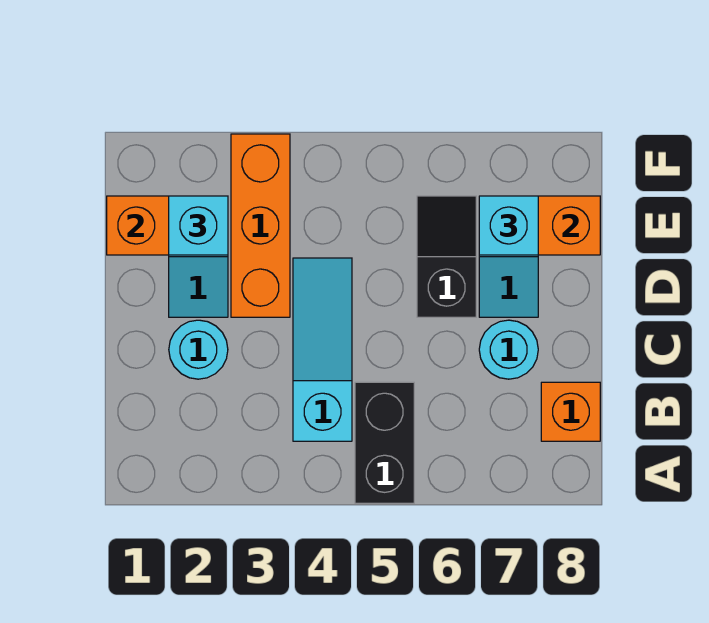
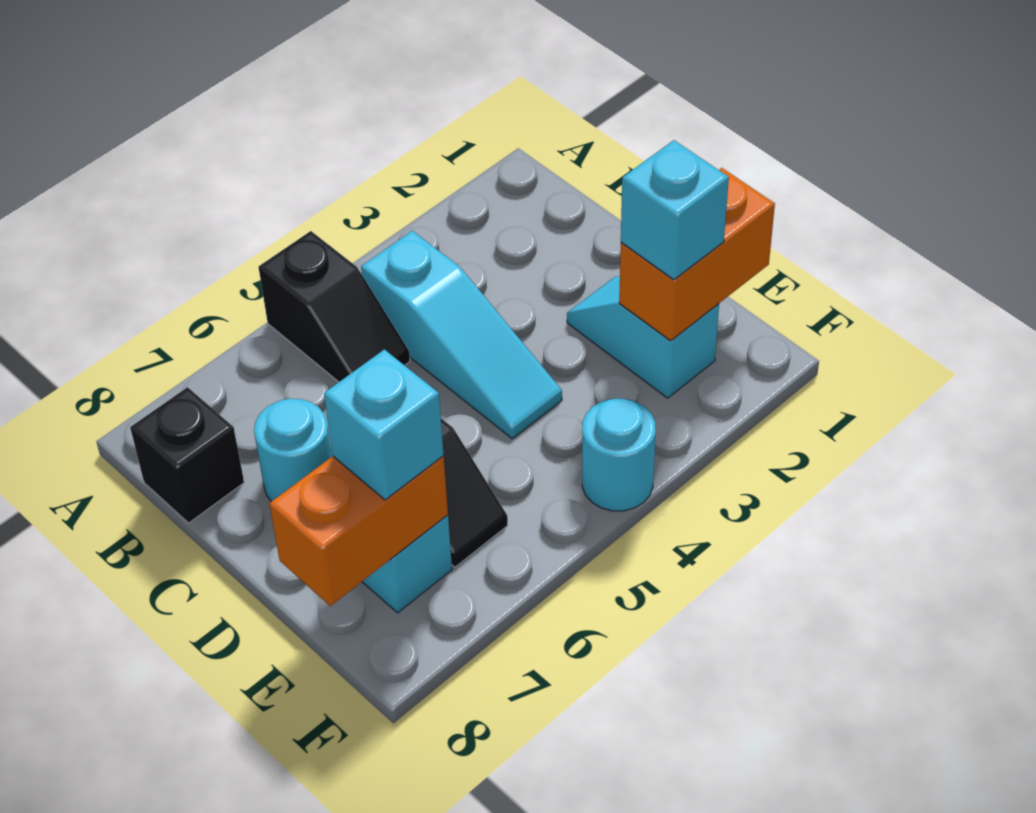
black brick A5:B5 level 1 -> black slope A5:B5 level 1 top A
orange brick B8 level 1 -> black brick B8 level 1
cyan round brick C2 level 1 -> cyan round brick F4 level 1
orange brick D3:F3 level 1 -> none

